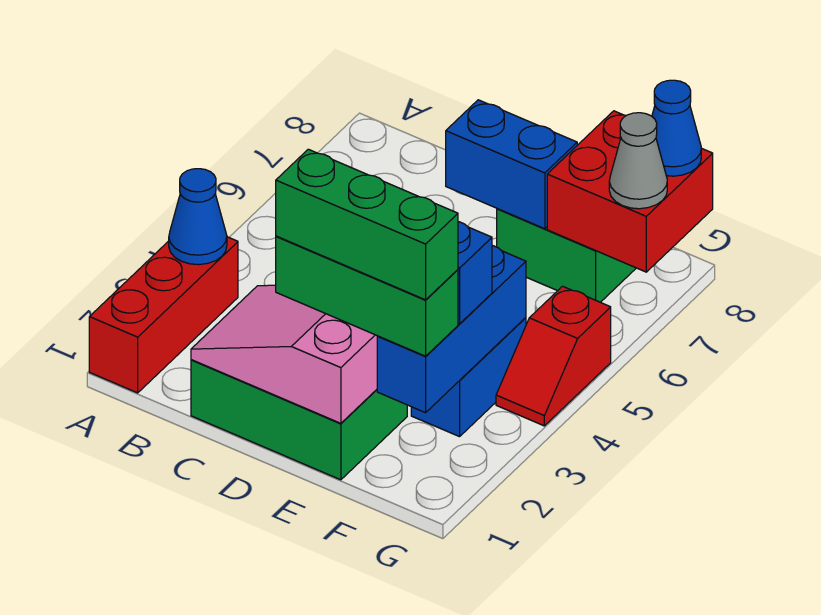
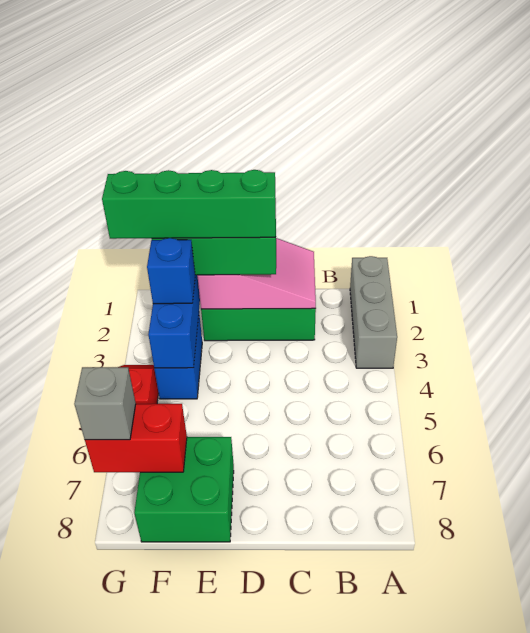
red brick A1:A3 level 1 -> grey brick A1:A3 level 1
blue cone A3 level 2 -> none
green brick D2:F2 level 4 -> green brick D2:G2 level 4
blue brick D7:E7 level 2 -> none
red brick F7:G8 level 2 -> red brick F7:G7 level 2
grey cone G7 level 3 -> grey brick G7 level 3
blue cone G8 level 3 -> none

